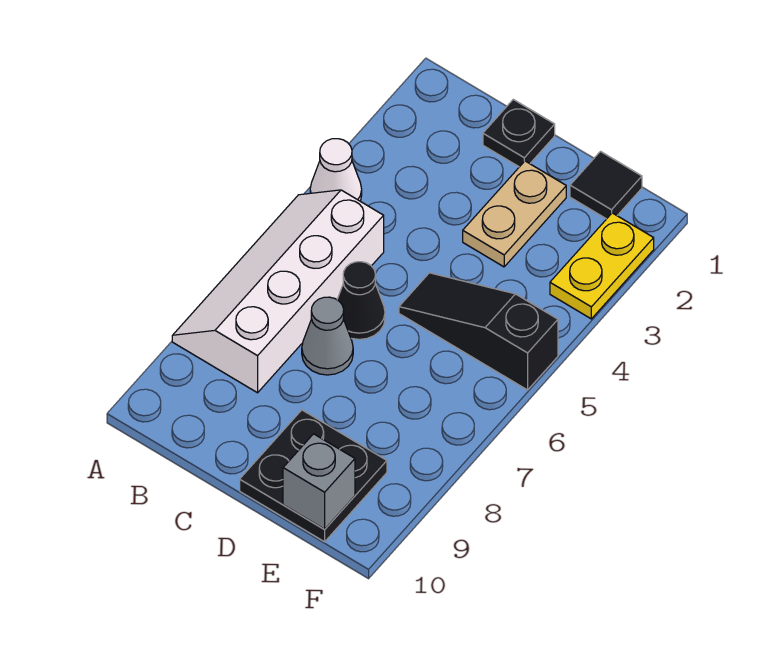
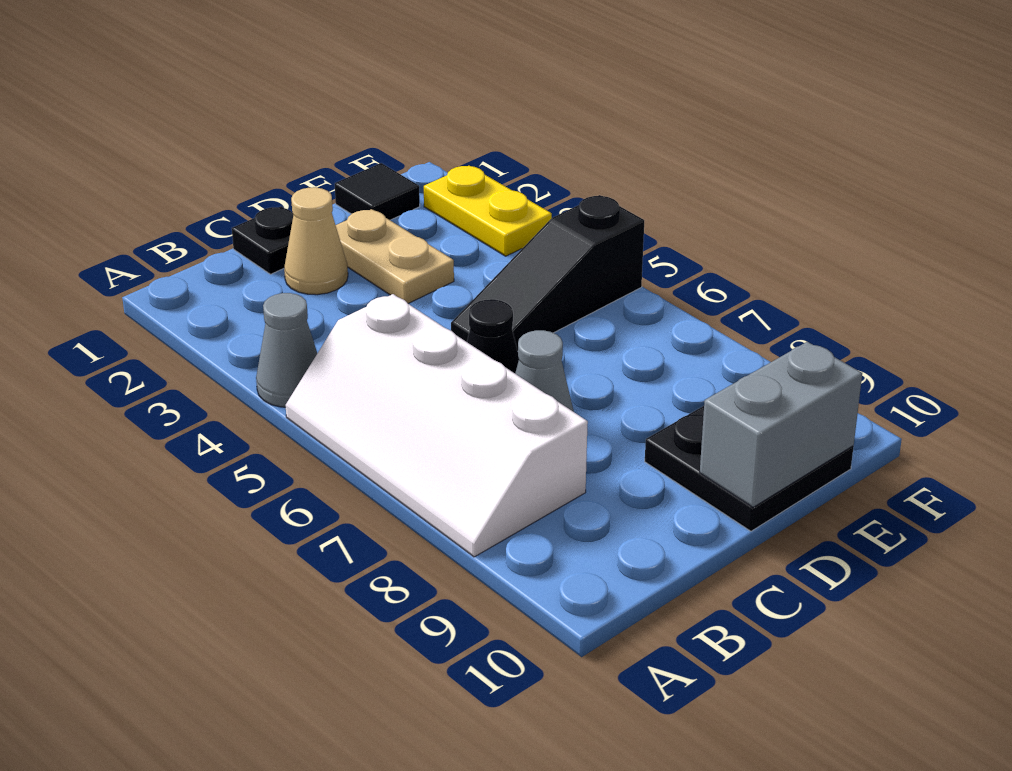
white cone A4 level 1 -> grey cone A4 level 1
none -> tan cone C2 level 1
grey brick E10 level 2 -> grey brick D10:E10 level 2

